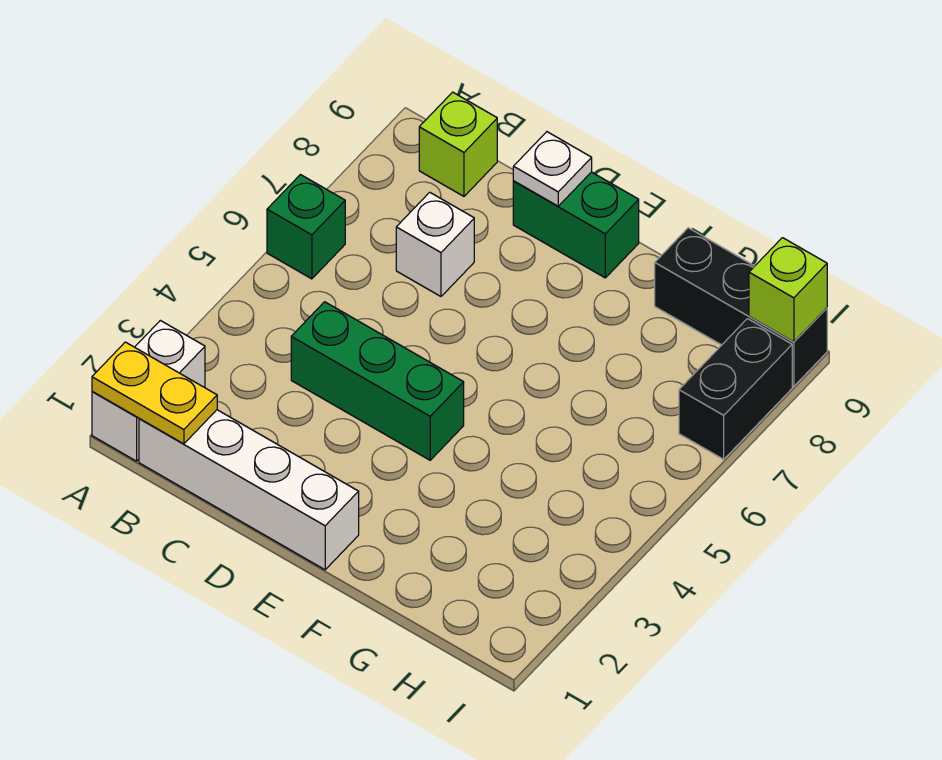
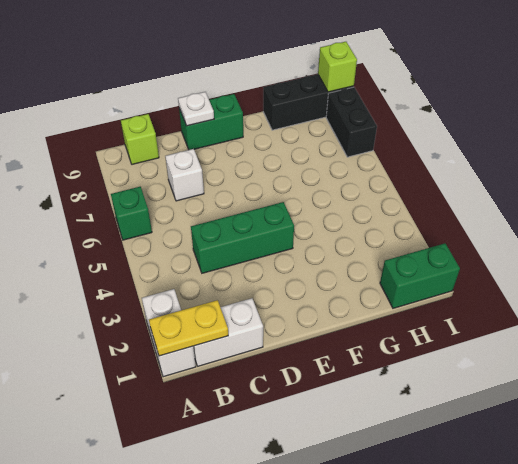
white brick B1:E1 level 1 -> white brick B1:C1 level 1
none -> green brick H1:I1 level 1

